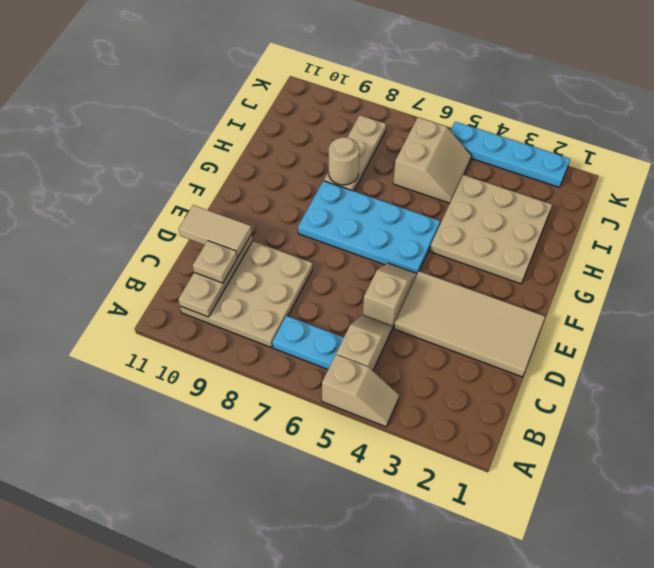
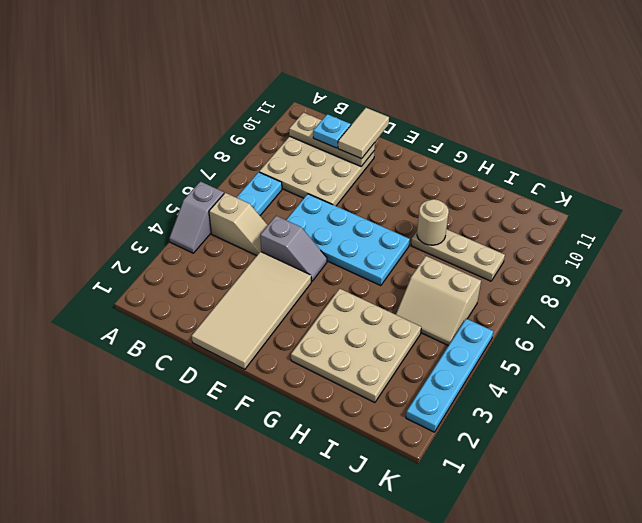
tan slope A4:A5 level 1 top 5 -> grey slope A4:A5 level 1 top 5
tan plate C10 level 3 -> cyan plate C10 level 3
tan slope D5:E5 level 1 top D -> grey slope D5:E5 level 1 top D
cyan plate F5:G8 level 1 -> cyan plate D6:G7 level 1

